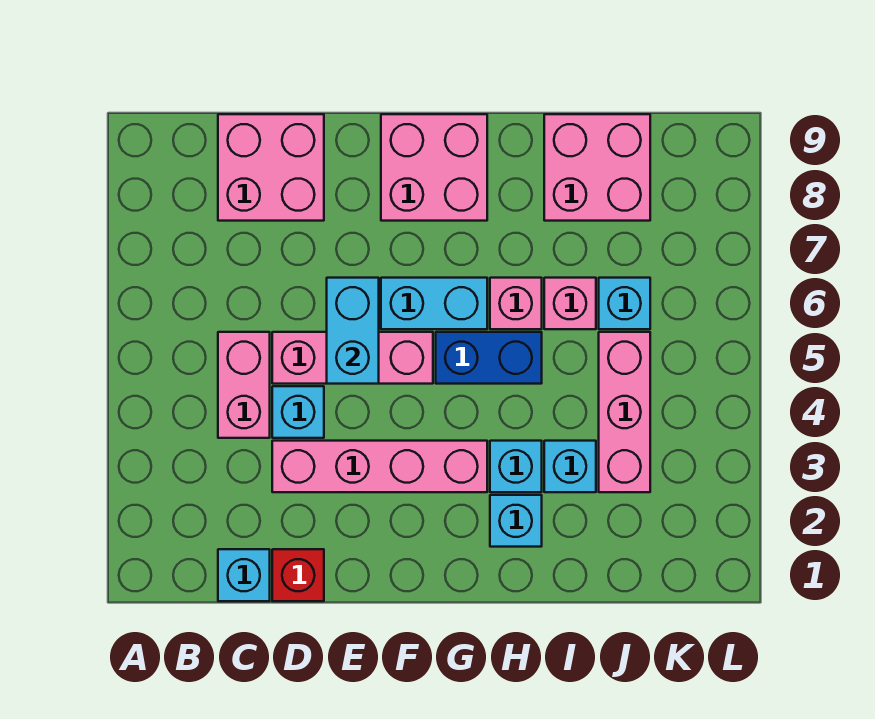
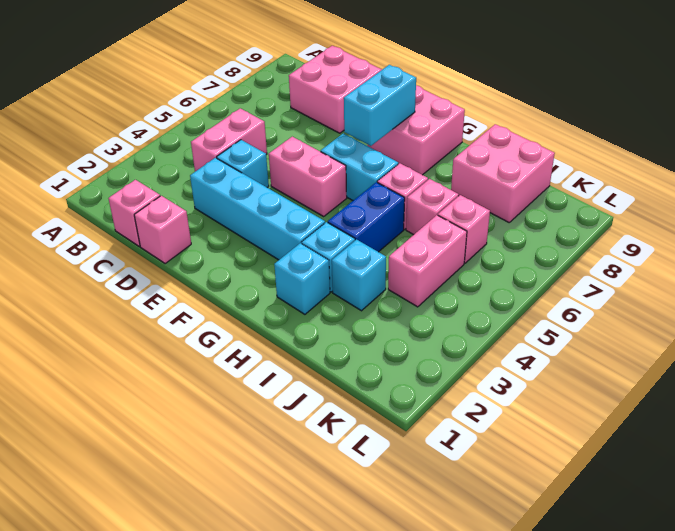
cyan brick C1 level 1 -> pink brick C1 level 1
red brick D1 level 1 -> pink brick D1 level 1
pink brick D3:G3 level 1 -> cyan brick D3:G3 level 1
pink brick D5:F5 level 1 -> pink brick E5:F5 level 1
cyan brick E5:E6 level 2 -> cyan brick F7:F8 level 2
blue brick G5:H5 level 1 -> blue brick H4:H5 level 1
pink brick J3:J5 level 1 -> pink brick J4:J5 level 1
cyan brick J6 level 1 -> pink brick J6 level 1

